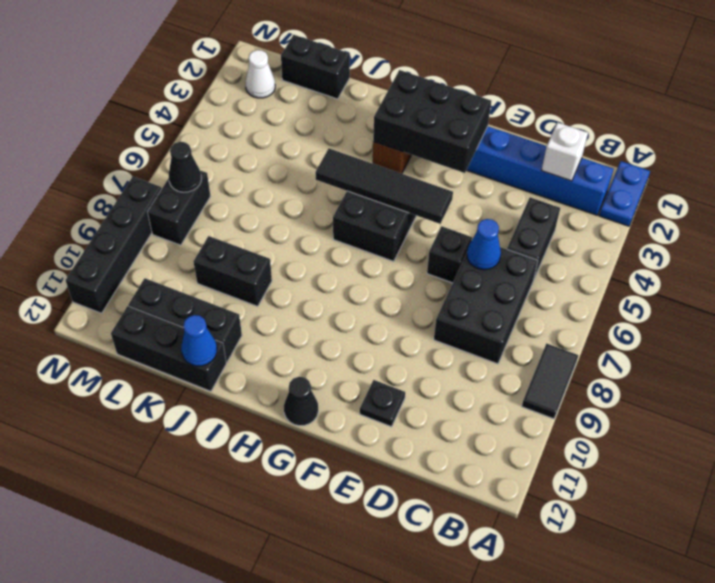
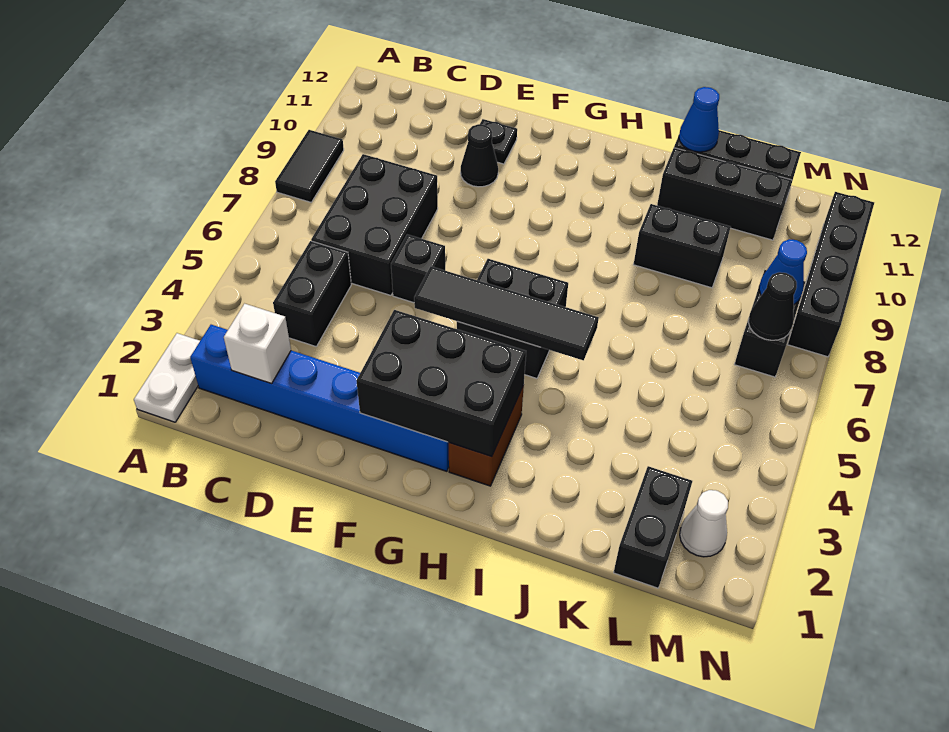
blue plate A1:A2 level 1 -> white plate A1:A2 level 1
blue cone D6 level 2 -> blue cone M8 level 2
black cone G12 level 1 -> black cone E10 level 1
black brick K1:L1 level 1 -> black brick L1:L2 level 1

